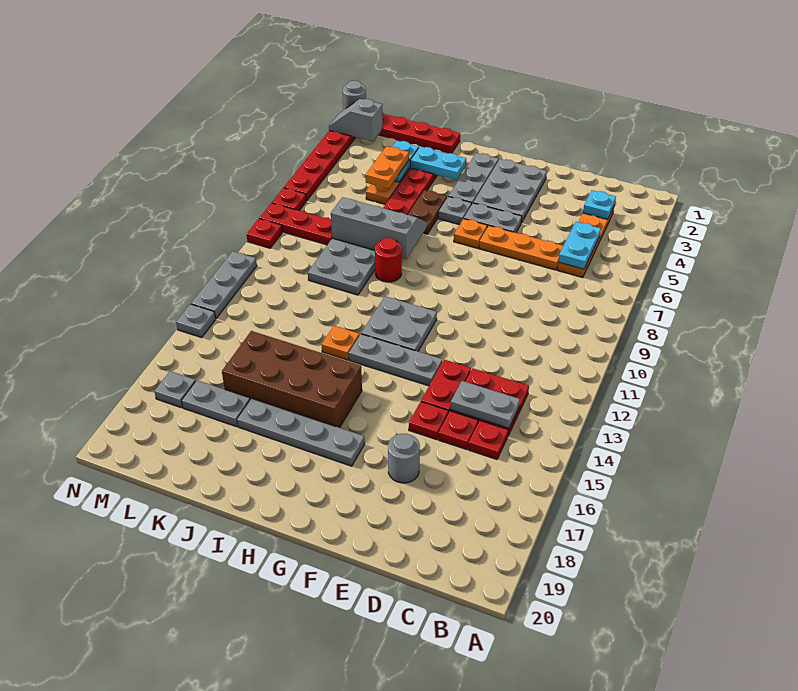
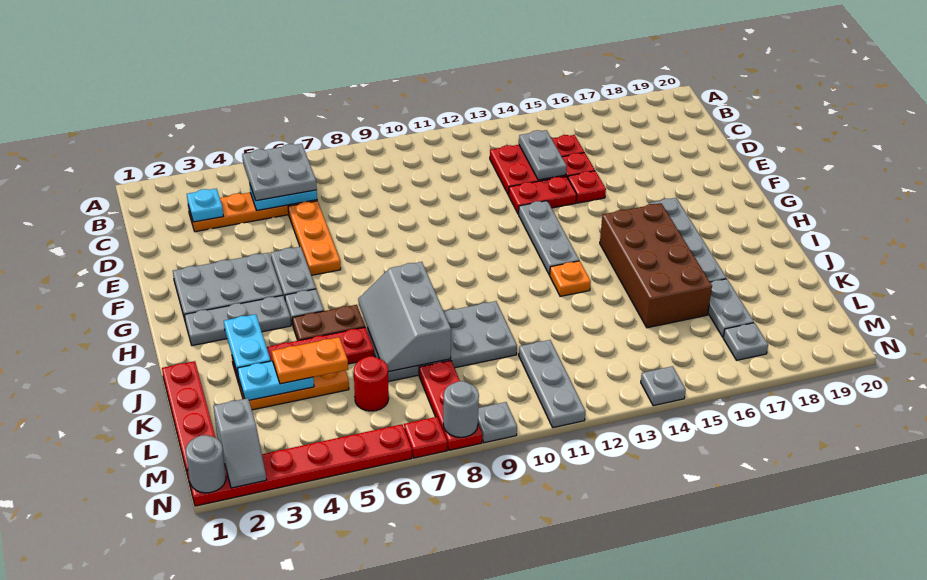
grey round brick E17 level 1 -> grey round brick N8 level 2
orange plate G6 level 1 -> none
grey plate G11:H12 level 1 -> grey plate B5:C6 level 3
red round brick I9 level 1 -> red round brick L6 level 1
red plate N9 level 1 -> grey plate N9 level 1
grey plate N11:N13 level 1 -> grey plate L11:N11 level 1

